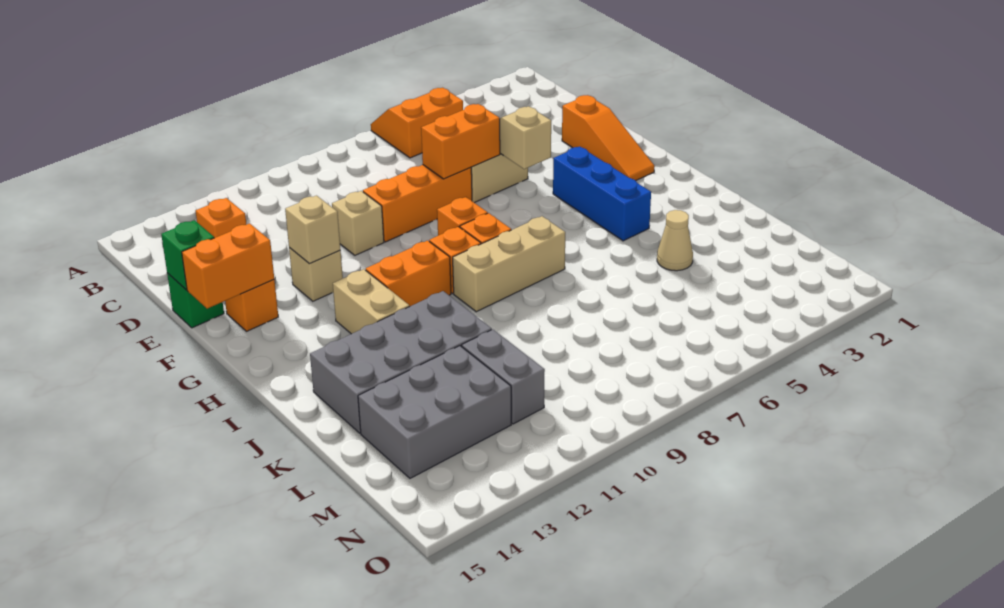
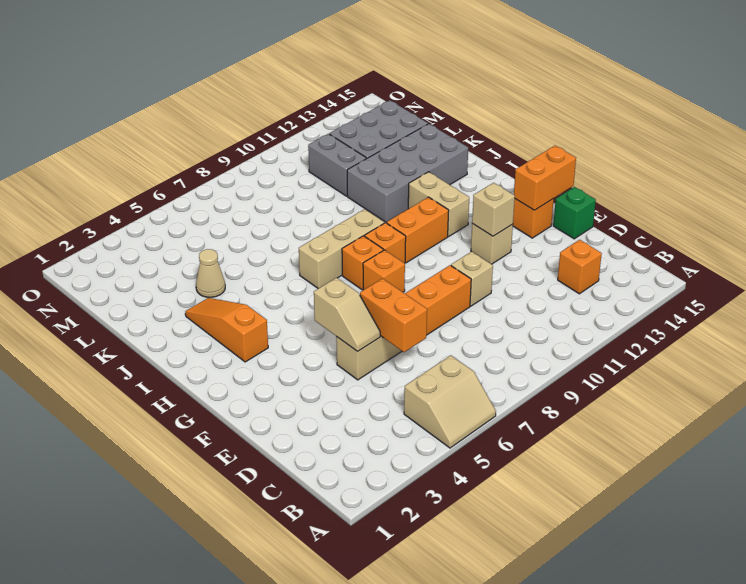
orange slope A5:B6 level 1 top B -> tan slope A5:B6 level 1 top B
orange slope E2:G2 level 1 top E -> orange slope H3:J3 level 1 top H
orange brick E6:E7 level 2 -> orange brick D6:E6 level 2
green brick E15 level 2 -> none
blue brick G4:I4 level 1 -> none

